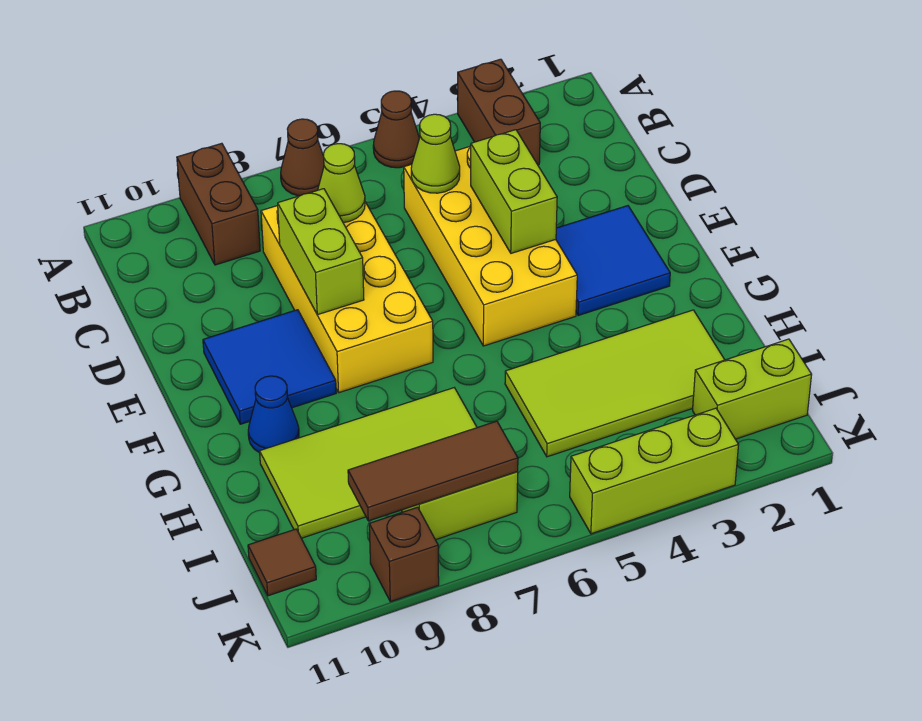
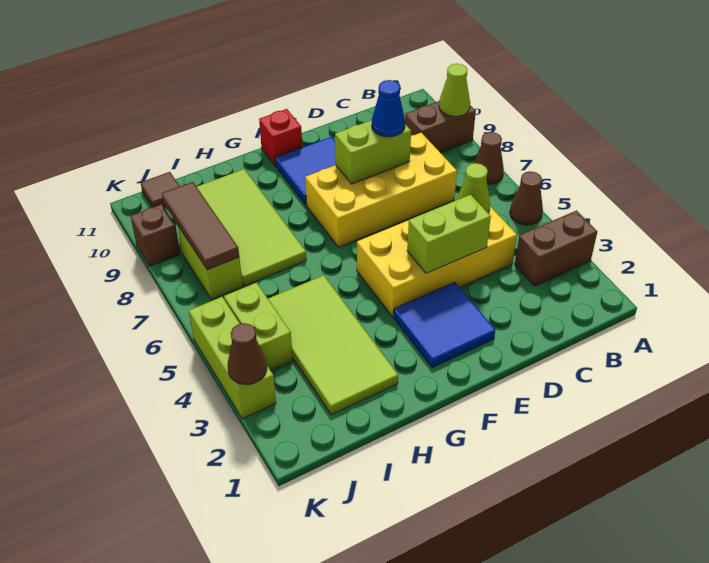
lime cone C7 level 2 -> lime cone A9 level 2
none -> red brick F11 level 1
blue cone G10 level 1 -> blue cone D8 level 3
lime brick J1:J2 level 1 -> lime brick J4:J5 level 1
none -> brown cone K3 level 2

